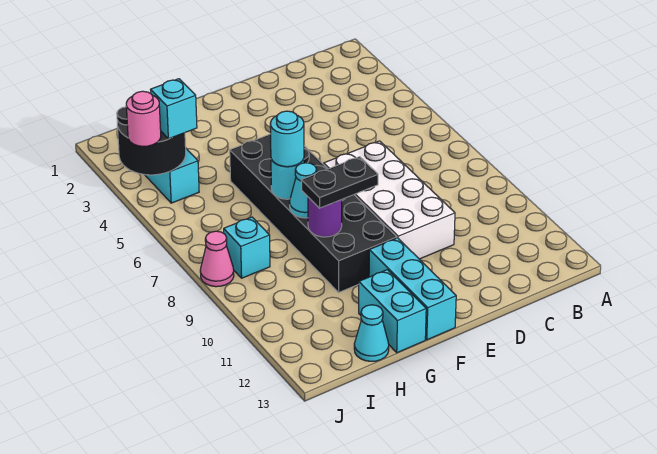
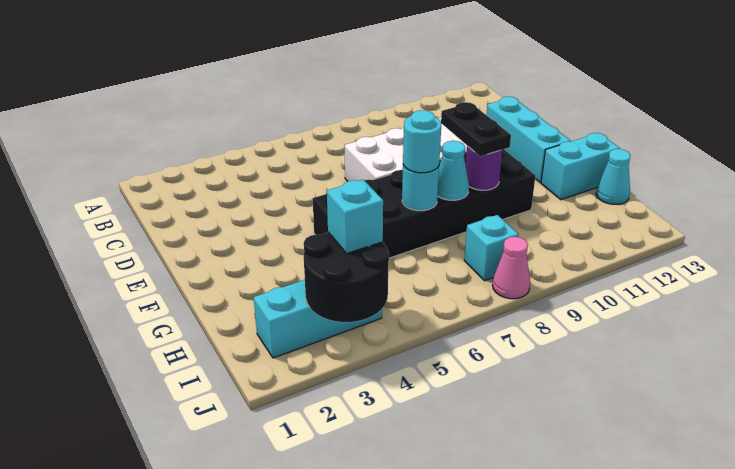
cyan brick F11:F13 level 1 -> cyan brick D12:F12 level 1
pink round brick J4 level 3 -> none

